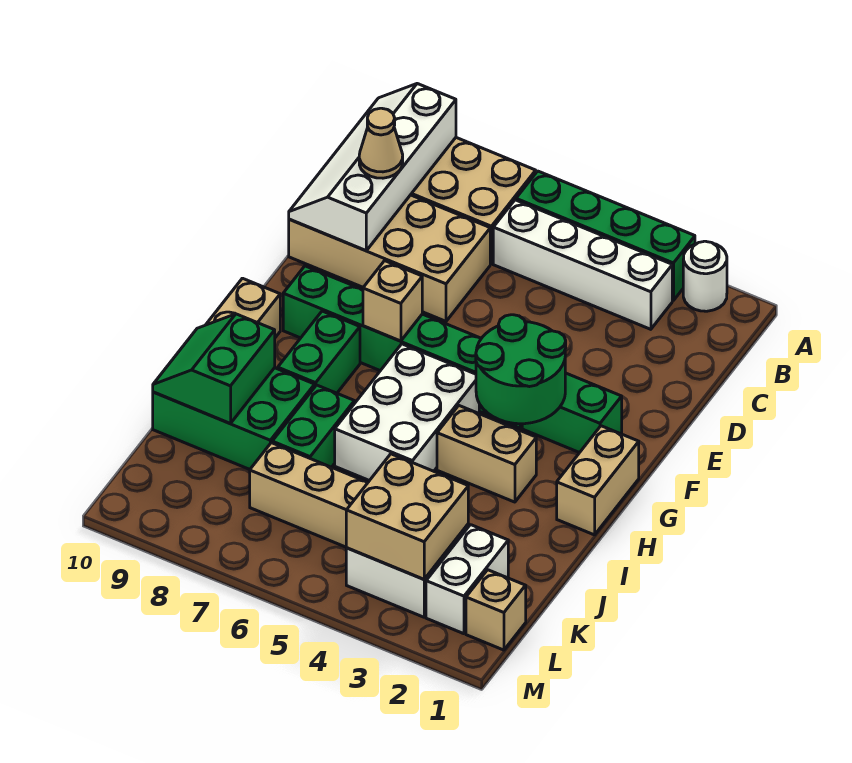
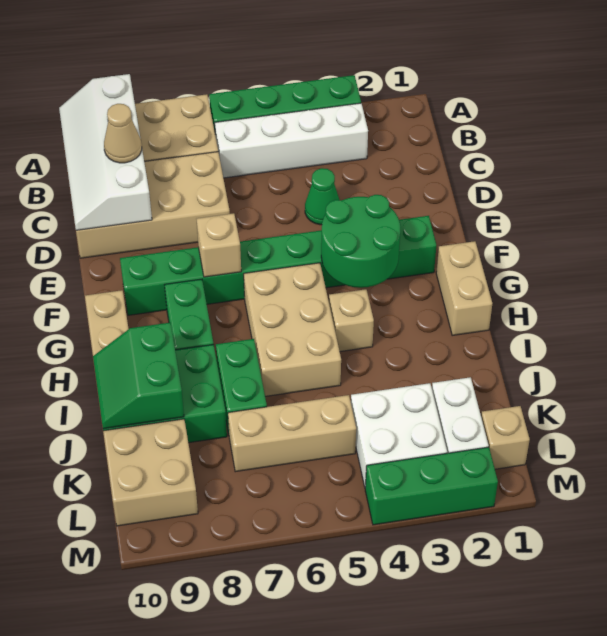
white round brick A2 level 1 -> none
none -> green cone D4 level 1
white brick G5:I6 level 1 -> tan brick G5:I6 level 1
tan brick H3:H4 level 1 -> tan brick H4 level 1
tan brick K3:L4 level 2 -> tan brick K9:L10 level 1
none -> green brick M2:M4 level 1

